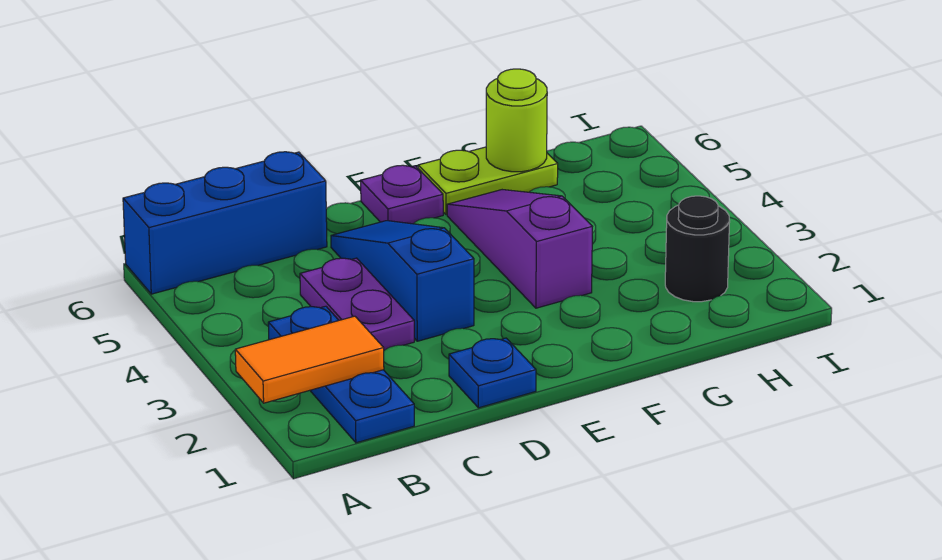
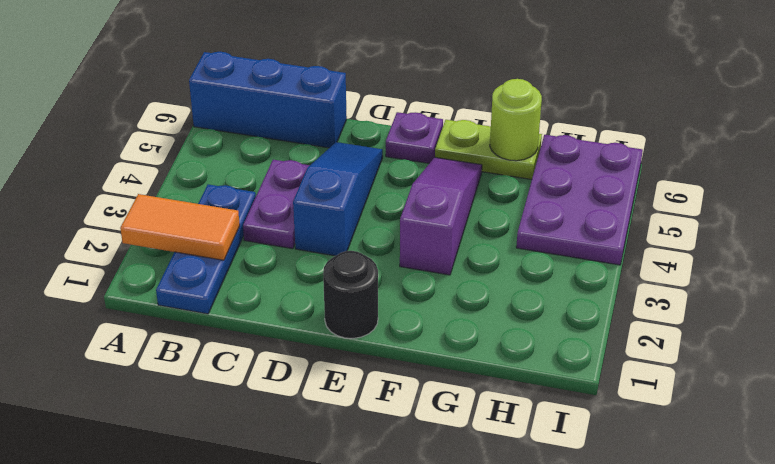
blue plate D1 level 1 -> none
black round brick H2 level 1 -> black round brick E1 level 1
none -> purple plate H4:I6 level 1

